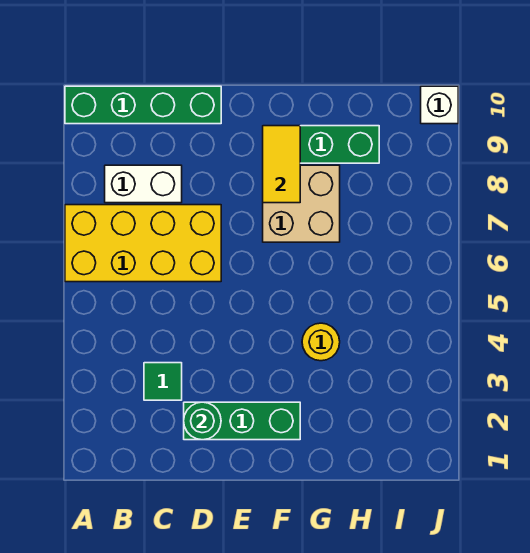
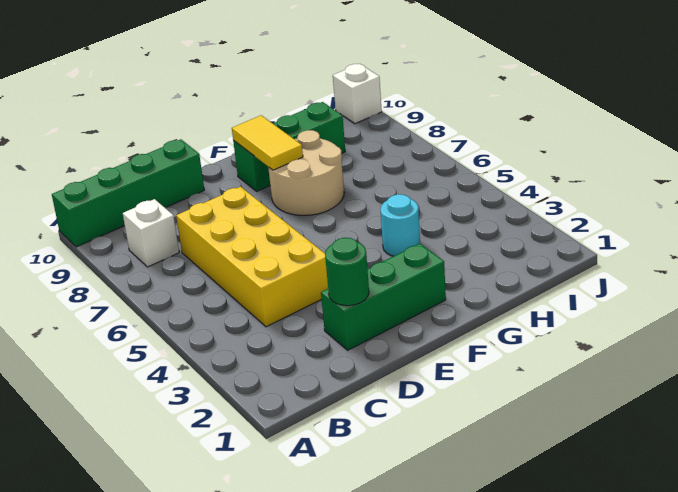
yellow brick A6:D7 level 1 -> yellow brick C4:D7 level 1
white brick B8:C8 level 1 -> white brick B8 level 1
green tile C3 level 1 -> none
tan brick F7:G8 level 1 -> tan round brick F7:G8 level 1
yellow round brick G4 level 1 -> cyan round brick G4 level 1

